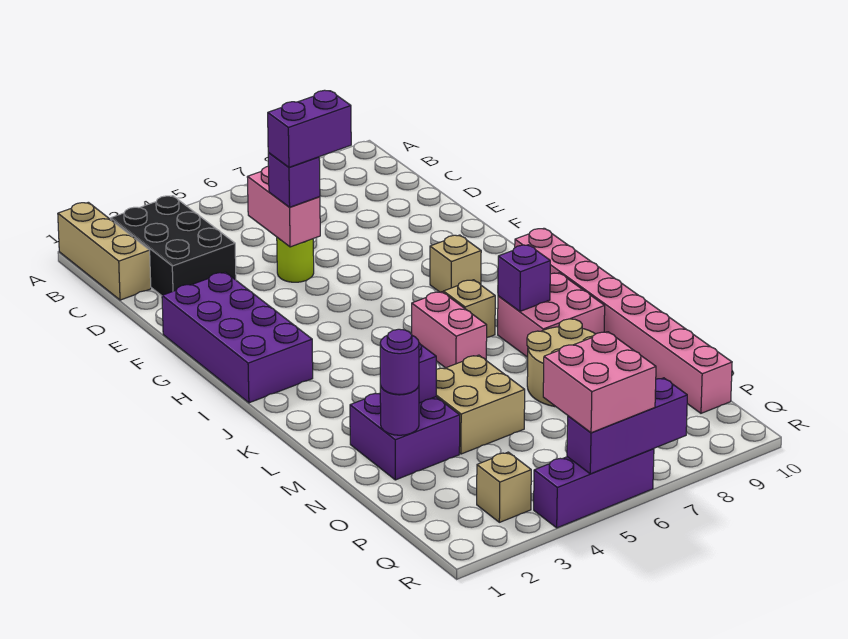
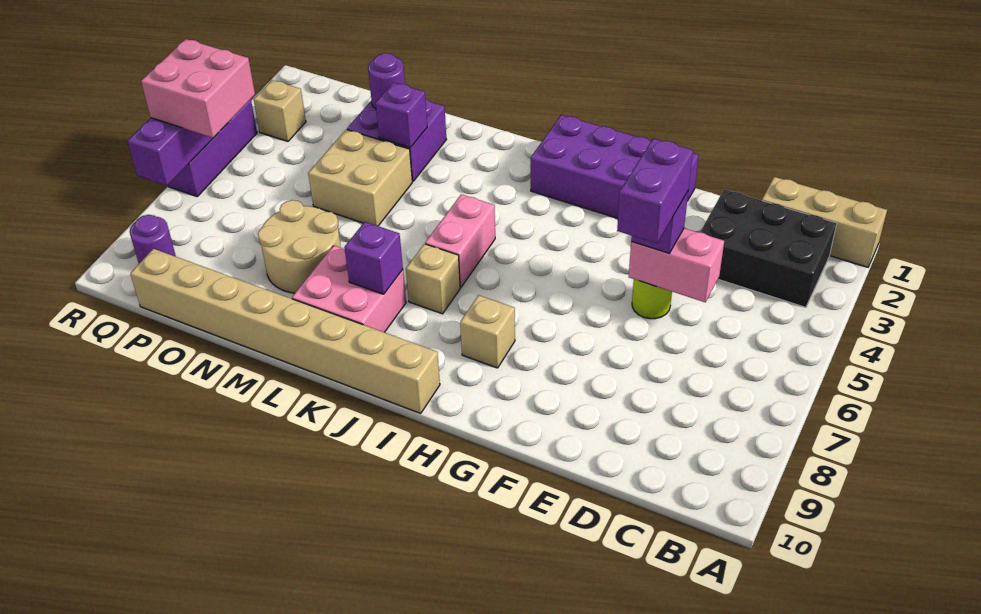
pink brick I10:P10 level 1 -> tan brick I10:P10 level 1
pink brick J6:K6 level 1 -> pink brick J5:J6 level 1
purple round brick N2 level 3 -> purple round brick Q9 level 1

